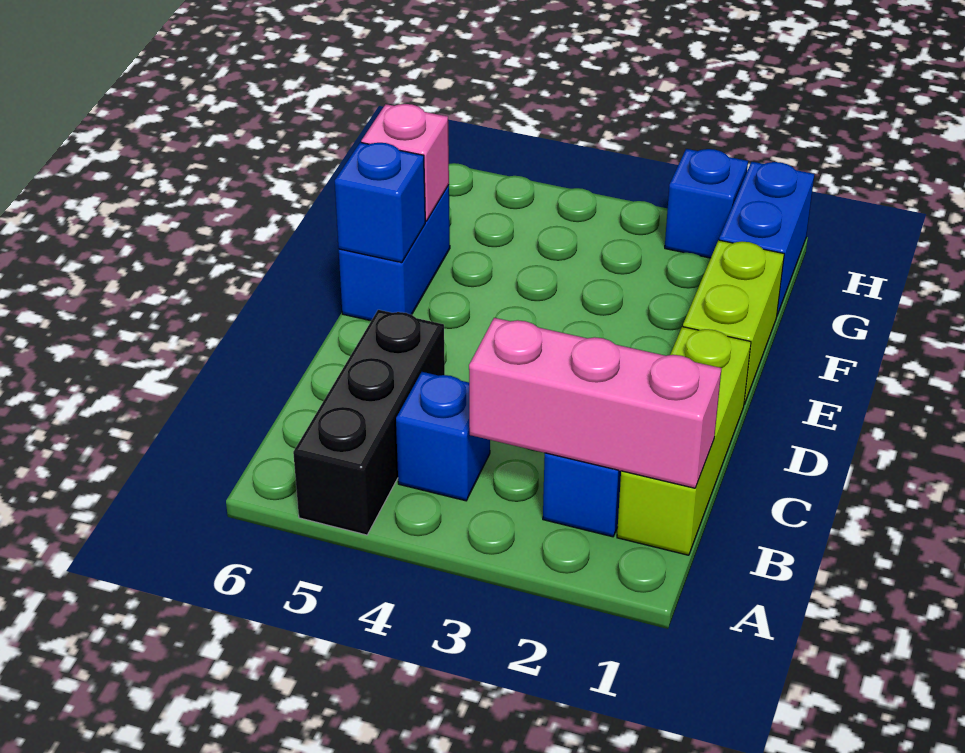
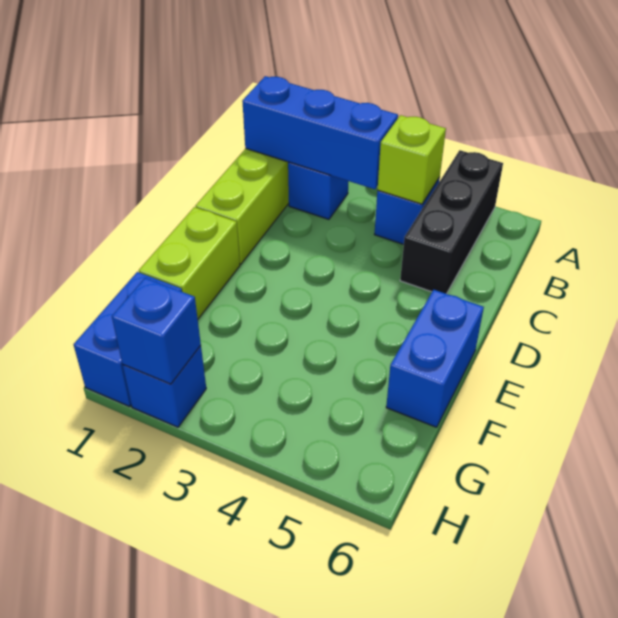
pink brick B1:B3 level 2 -> blue brick B1:B3 level 2
none -> lime brick B4 level 2
blue brick E6 level 2 -> blue brick H2 level 2
pink brick F6 level 2 -> none

